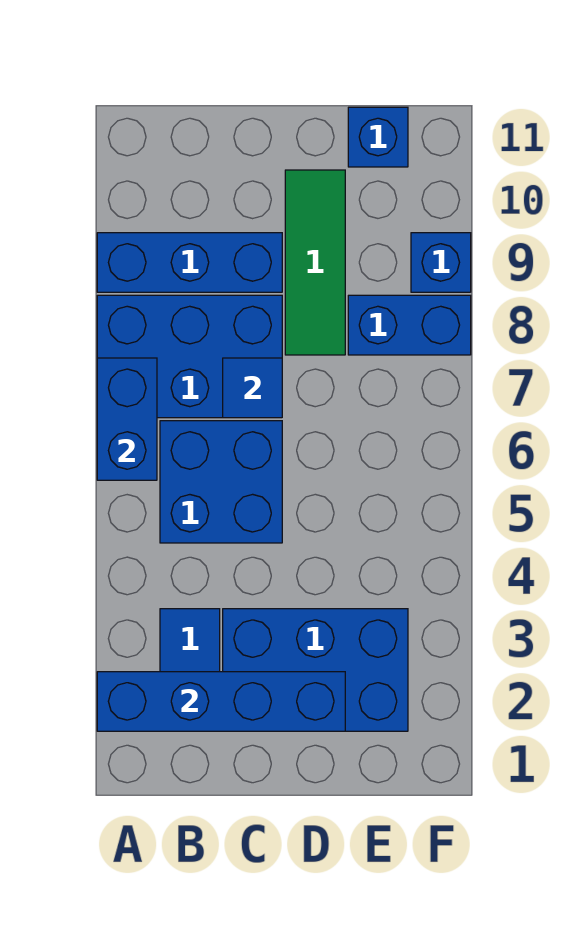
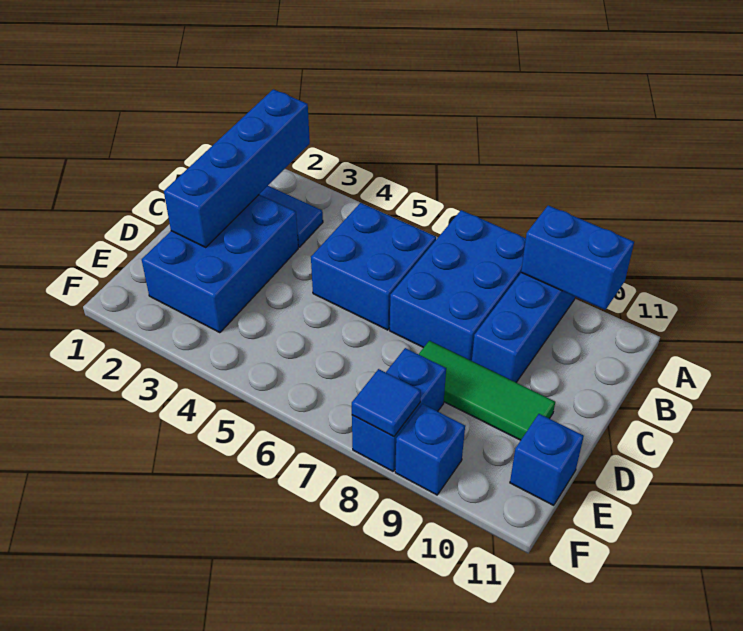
blue brick A6:A7 level 2 -> blue brick A9:A10 level 2
blue tile C7 level 2 -> blue tile F8 level 2

